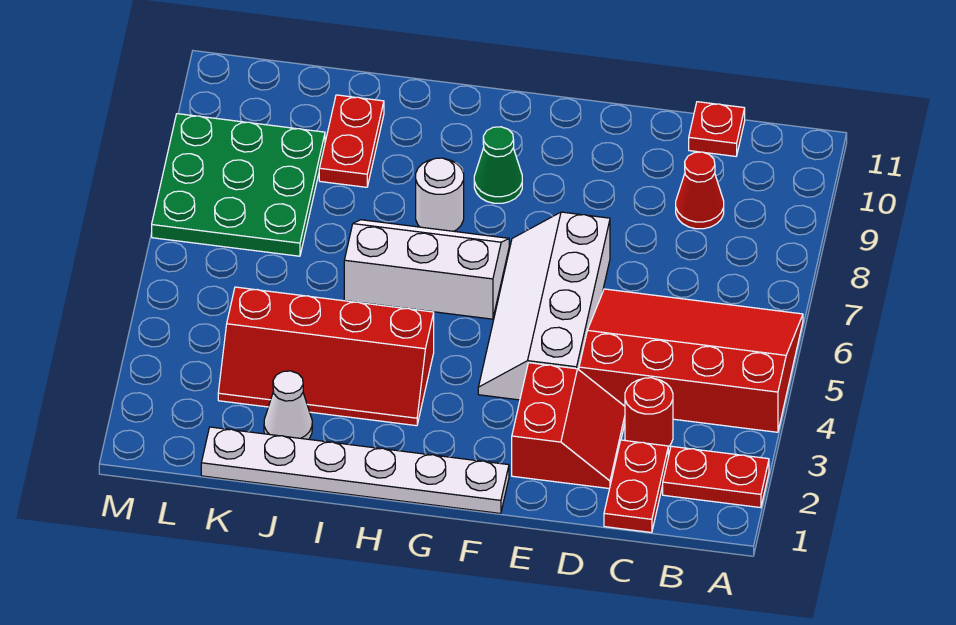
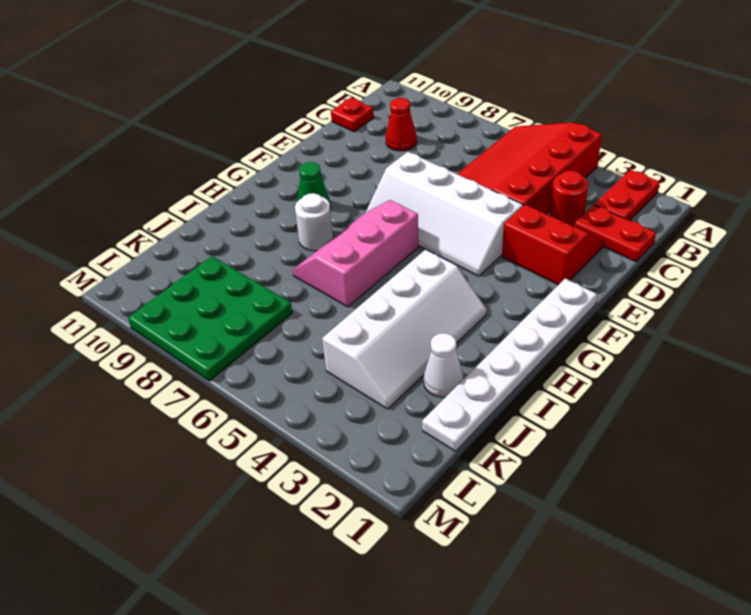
white slope G6:I7 level 1 top 6 -> pink slope G6:I7 level 1 top 6
red slope H3:K4 level 1 top 4 -> white slope H3:K4 level 1 top 4
red plate J9:J10 level 1 -> none

